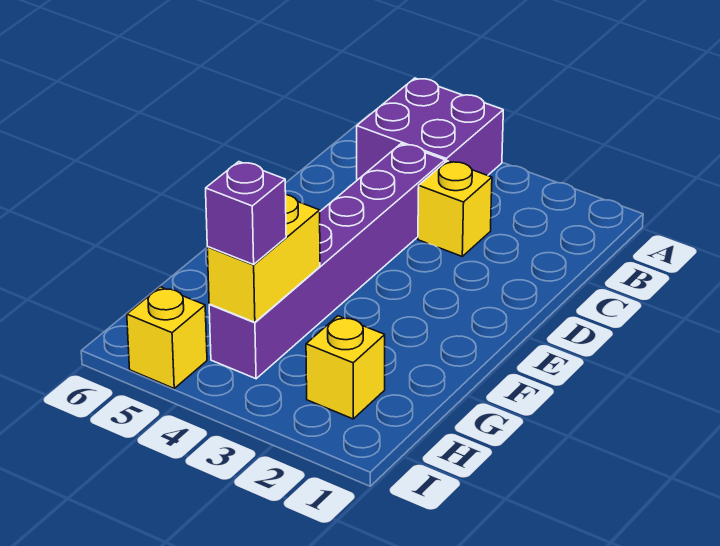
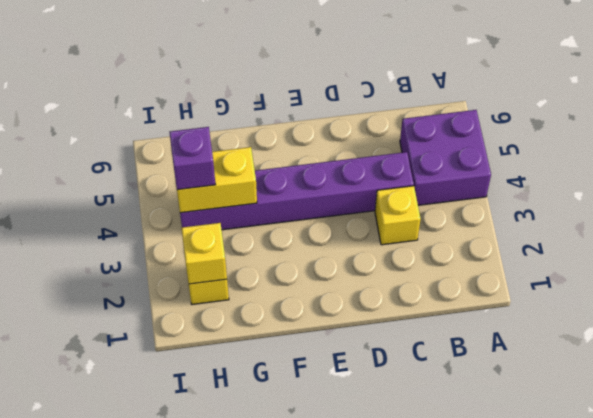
yellow brick I5 level 1 -> yellow brick H2 level 2

